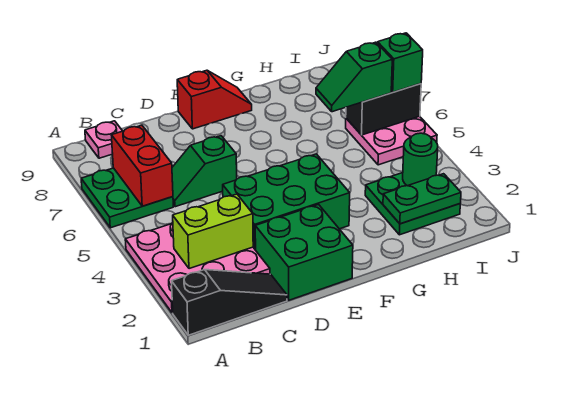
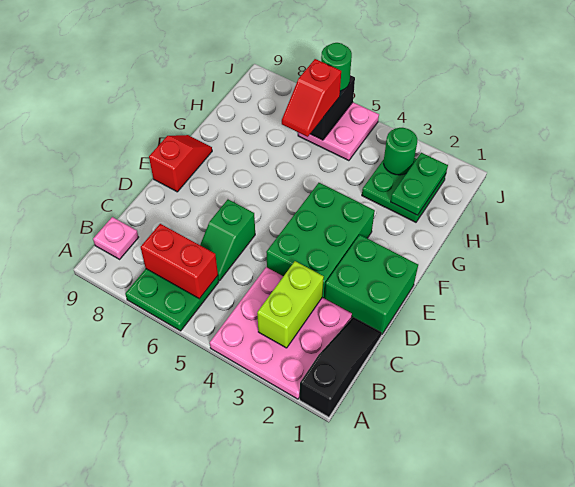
green slope H6:I6 level 3 top I -> red slope H6:I6 level 3 top I
green brick J6 level 3 -> green round brick J6 level 3

